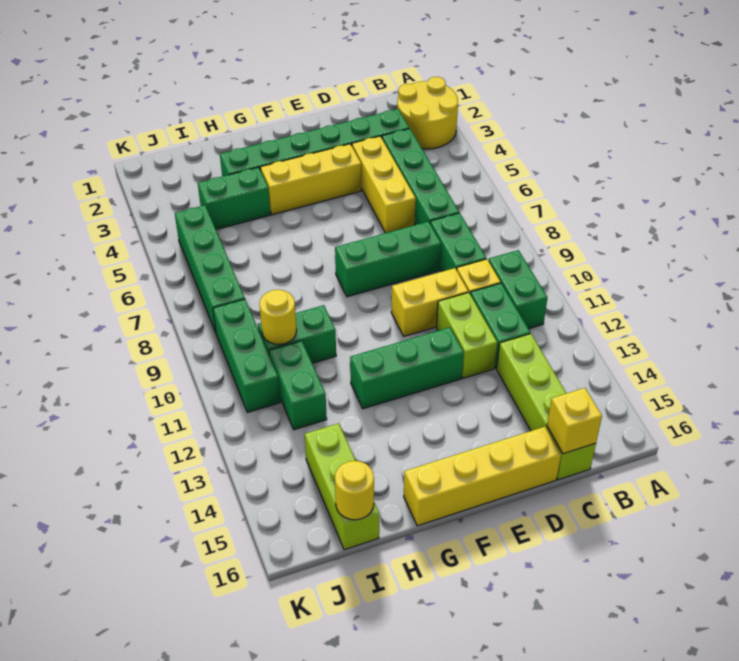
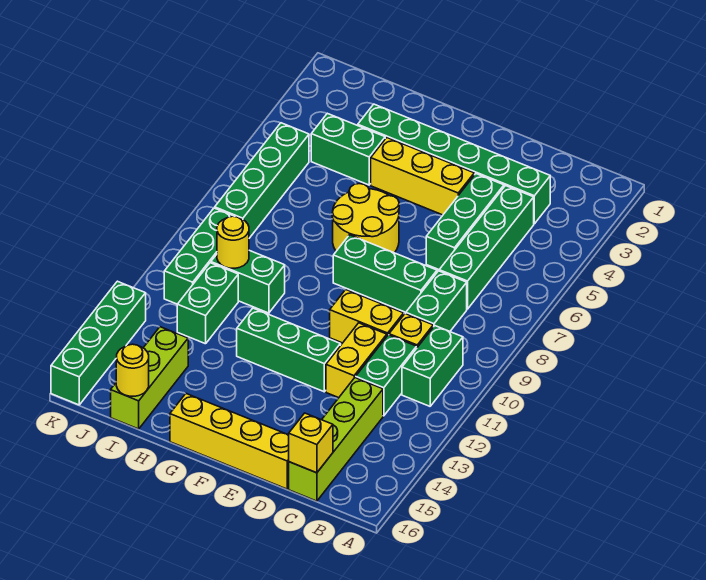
yellow round brick A2:B3 level 1 -> yellow round brick F6:G7 level 1
yellow brick D4:D6 level 1 -> green brick D4:D6 level 1
lime brick D11:D12 level 1 -> yellow brick D11:D12 level 1
none -> green brick K13:K16 level 1

